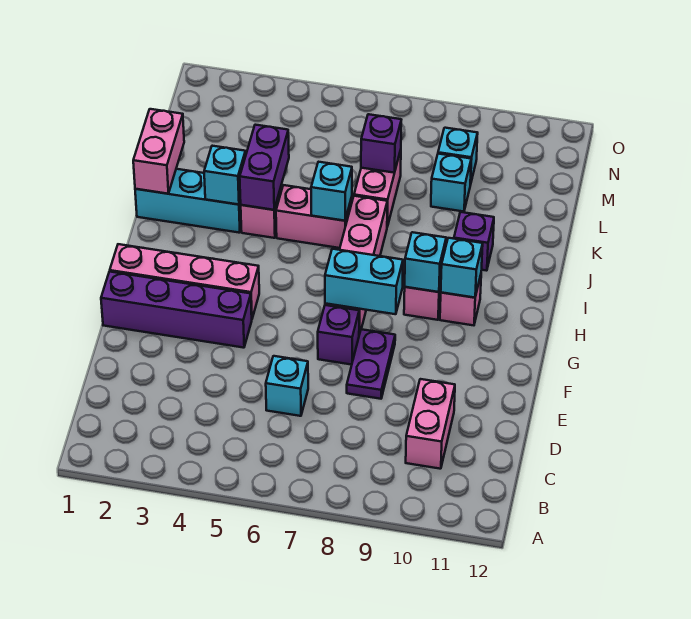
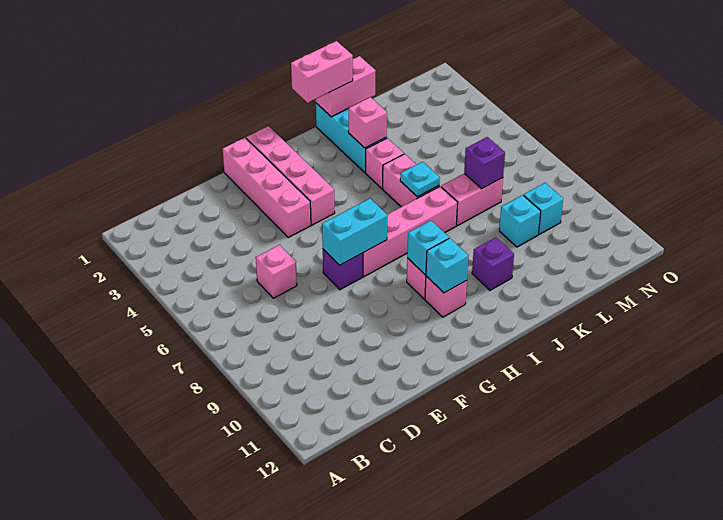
pink brick C10:D10 level 1 -> pink brick I1:J1 level 3
cyan brick D6 level 1 -> pink brick D6 level 1
purple plate E8:F8 level 1 -> none
purple brick F1:F4 level 1 -> pink brick F1:F4 level 1
cyan brick G7:G8 level 2 -> cyan brick F7:G7 level 2
cyan brick J3 level 2 -> pink brick J3 level 2
purple brick J4:K4 level 2 -> none
cyan brick J6 level 2 -> cyan plate J6 level 2

